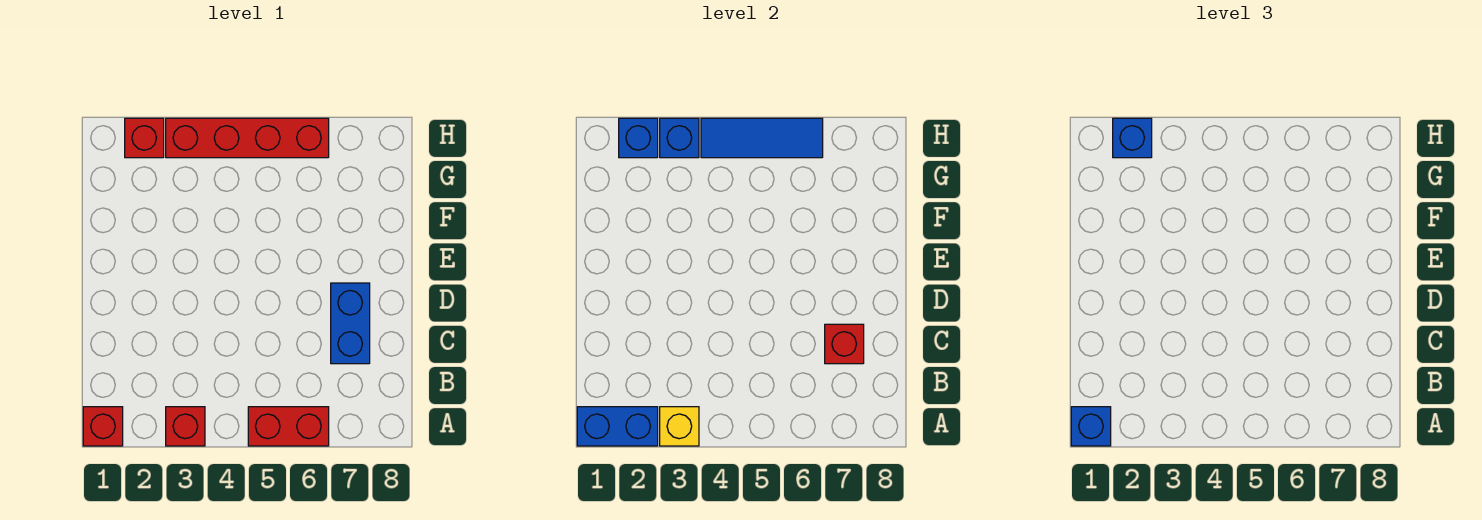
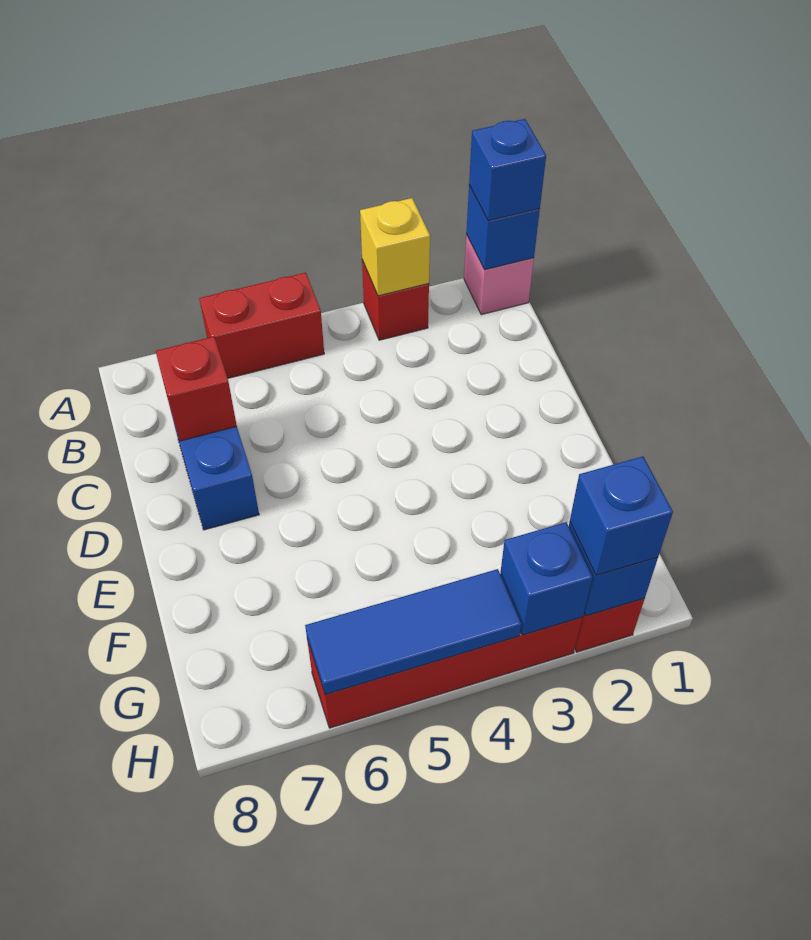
red brick A1 level 1 -> pink brick A1 level 1
blue brick A1:A2 level 2 -> blue brick A1 level 2

